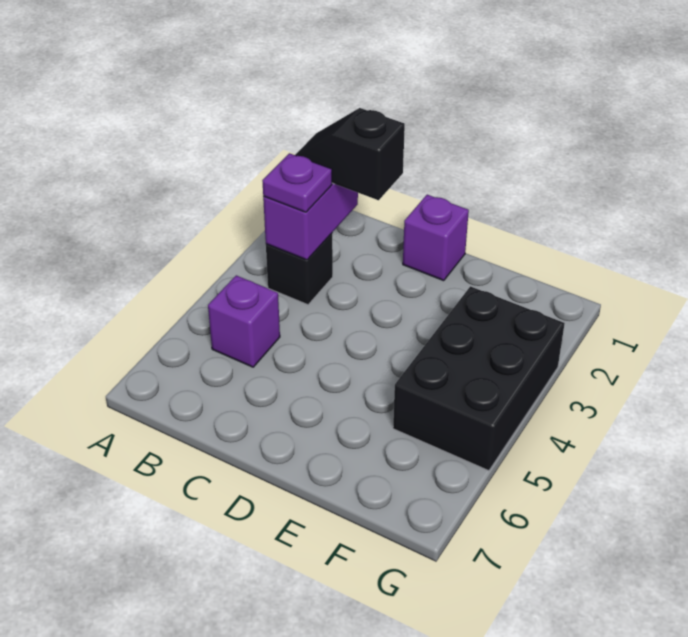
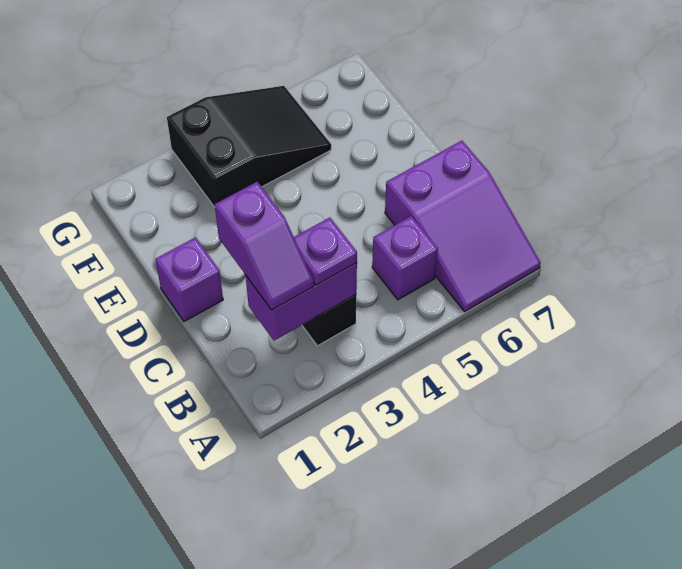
none -> purple slope A6:C7 level 1 top C
black slope B2:C2 level 3 top C -> purple slope B2:C2 level 3 top C
black brick F3:G5 level 1 -> black slope F3:G5 level 1 top 3

